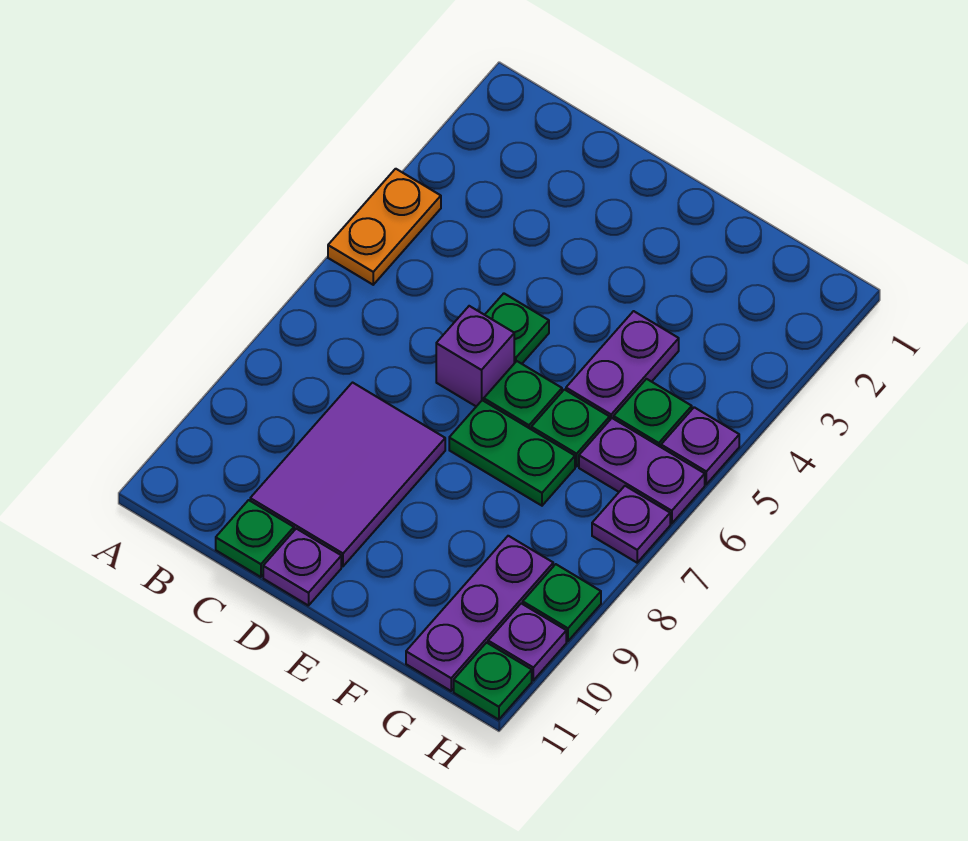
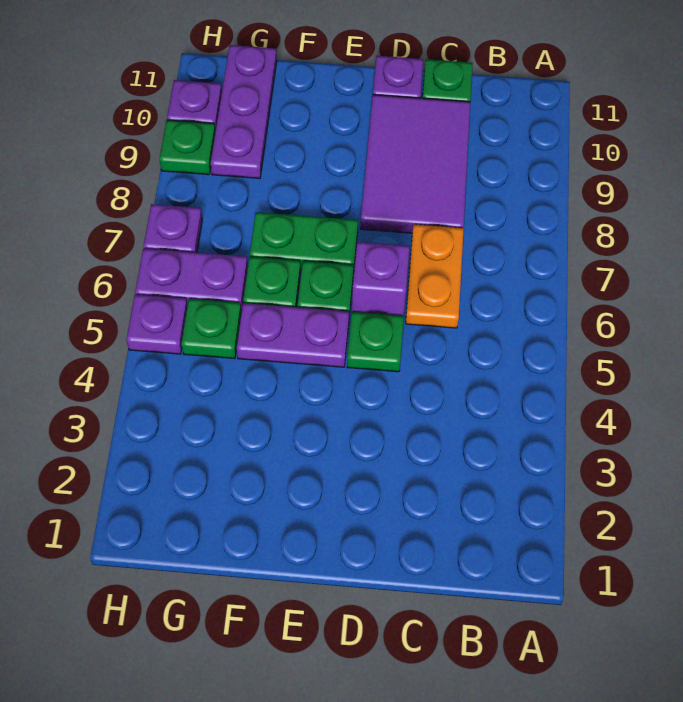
orange plate A4:A5 level 1 -> orange plate C6:C7 level 1
purple plate F4:F5 level 1 -> purple plate E5:F5 level 1
green plate H11 level 1 -> none

